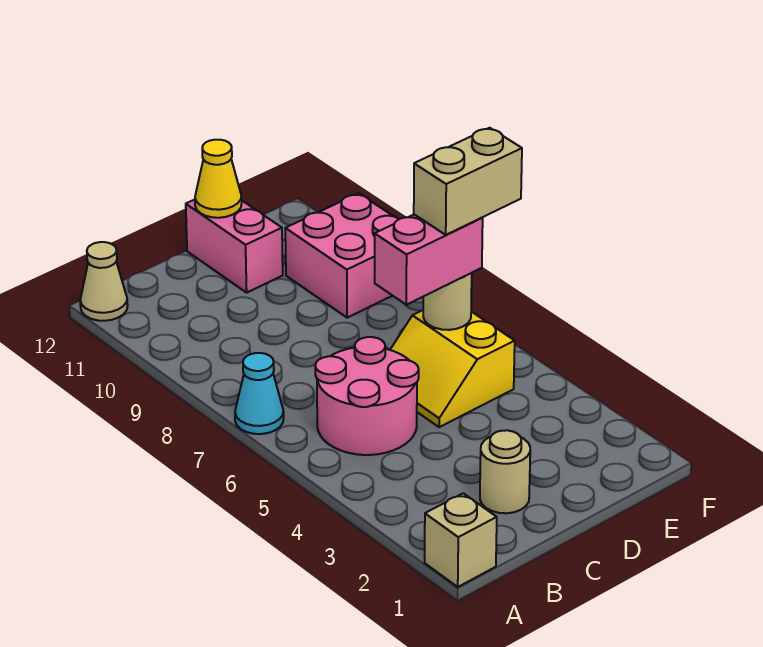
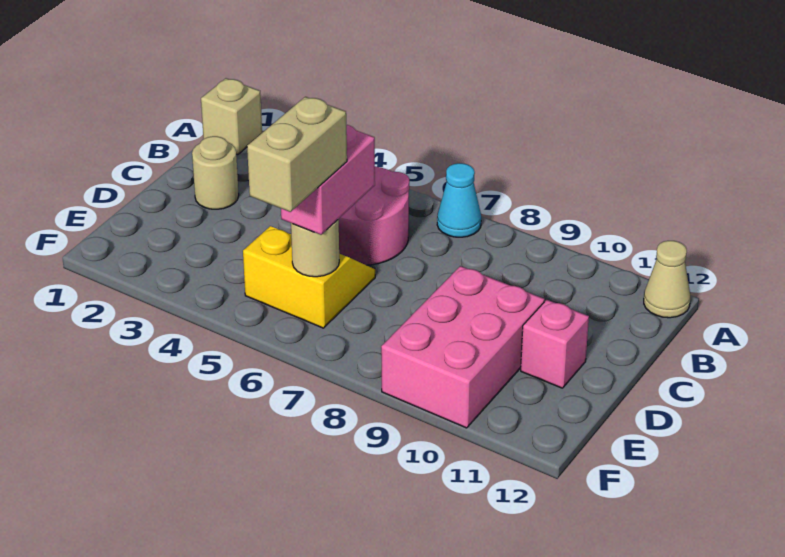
pink brick D11:D12 level 1 -> pink brick D11 level 1
yellow cone D12 level 2 -> none
pink brick E9:F10 level 1 -> pink brick D9:F10 level 1

